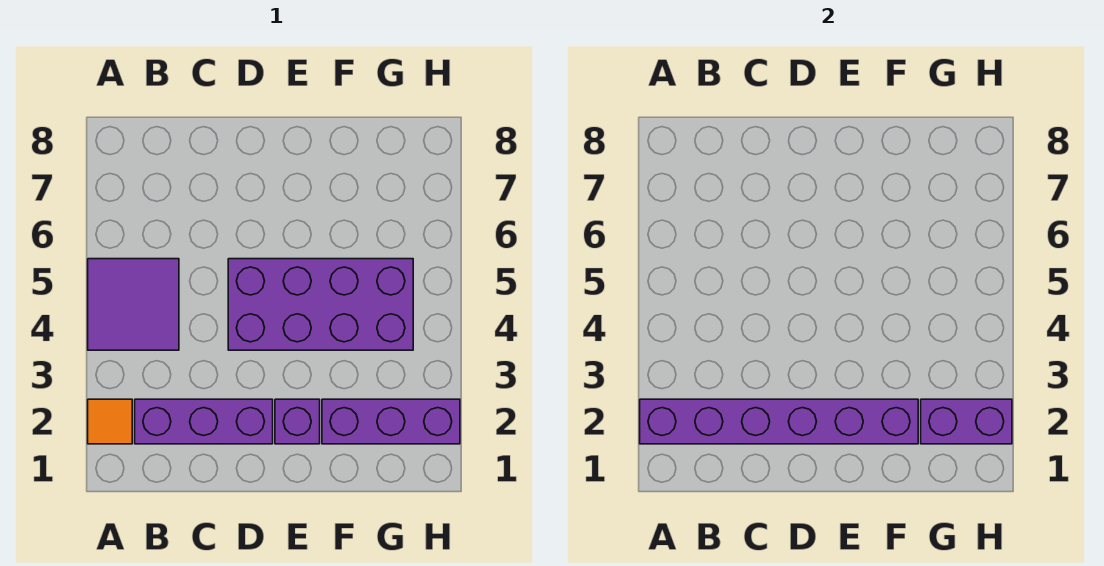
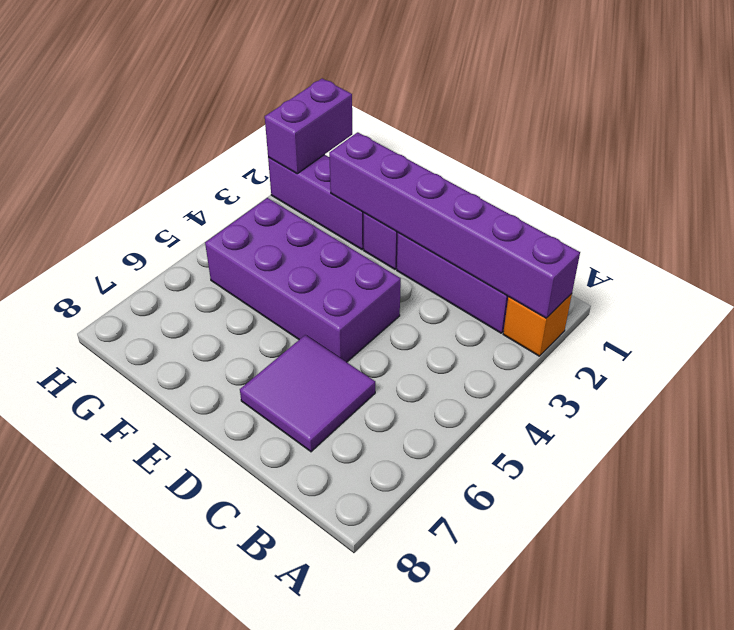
orange tile A2 level 1 -> orange brick A2 level 1
purple tile A4:B5 level 1 -> purple tile C6:D7 level 1
purple brick G2:H2 level 2 -> purple brick H1:H2 level 2

